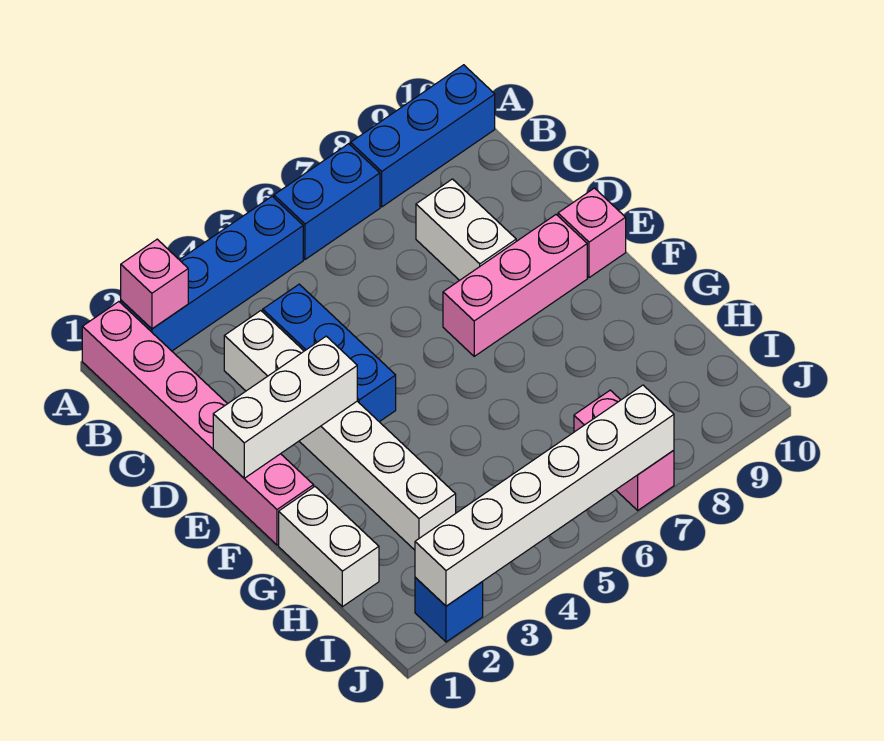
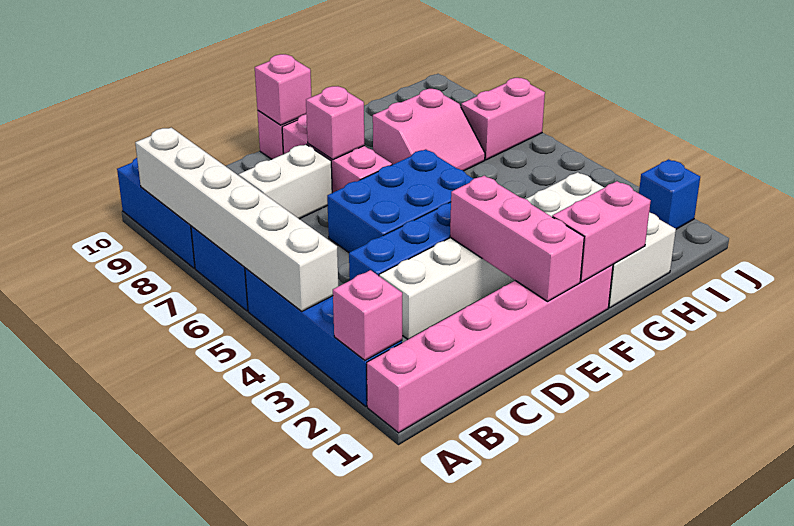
none -> blue brick D5:F6 level 1
white brick E1:E3 level 2 -> pink brick E1:E3 level 2
none -> pink brick E8 level 2
none -> pink brick E10 level 2
none -> pink brick F1:G1 level 2
none -> pink slope G7:H8 level 1 top 8
white brick J2:J7 level 2 -> white brick A4:A9 level 2

